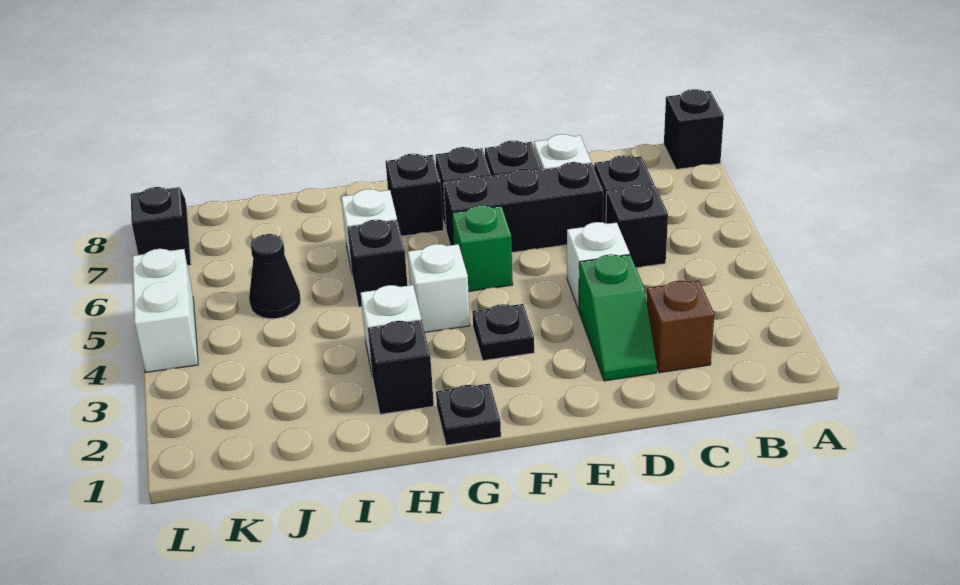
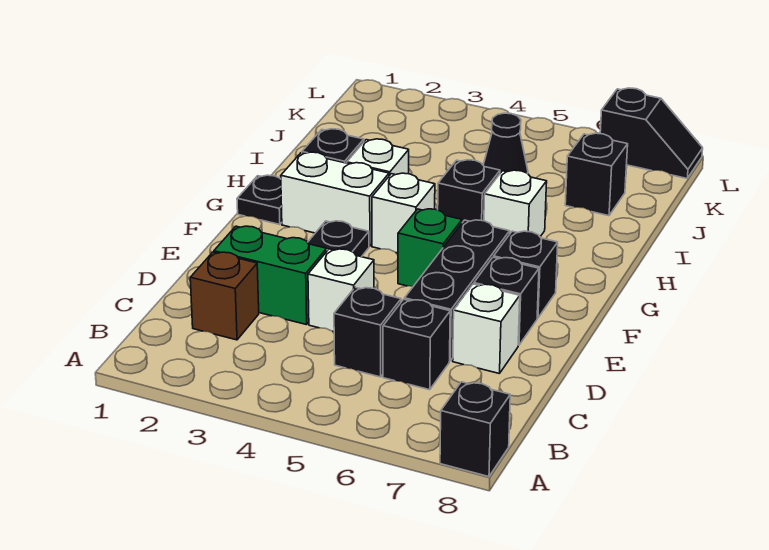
green slope D2:D3 level 1 top 3 -> green brick D2:D3 level 1
black brick G7 level 1 -> black brick J7 level 1
white brick L4:L5 level 1 -> white brick G2:G3 level 1

